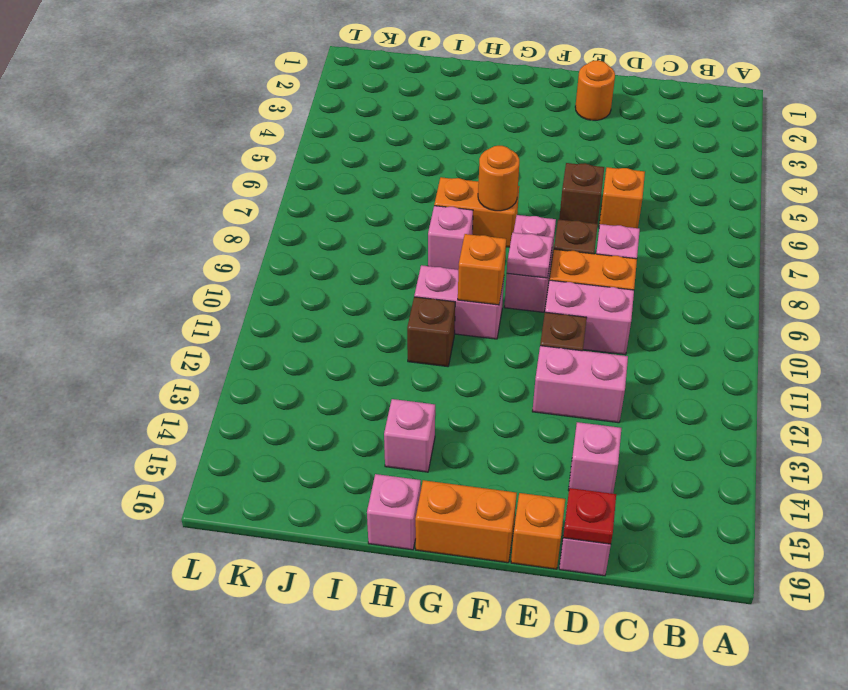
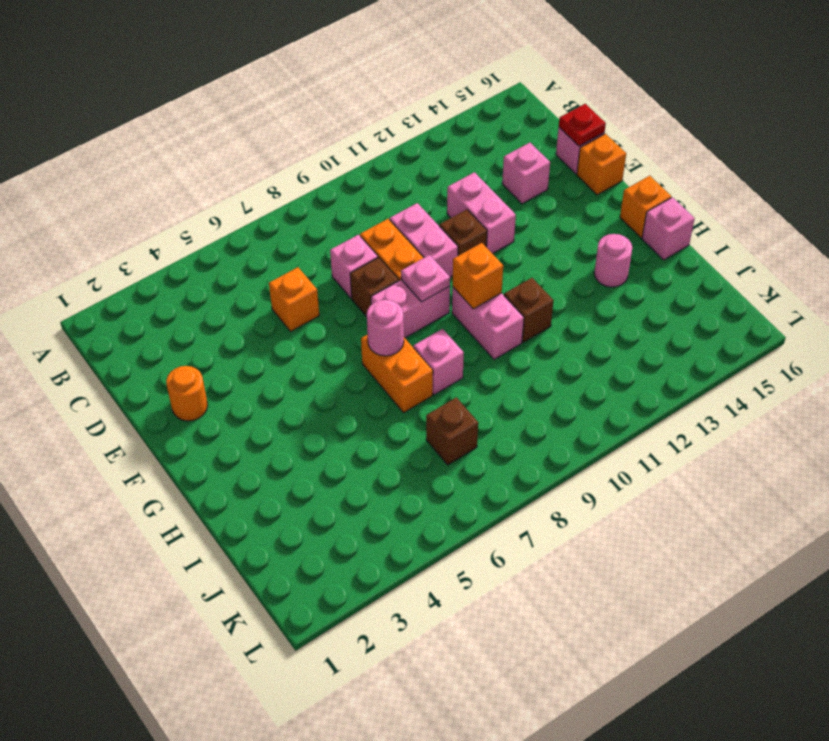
brown brick E6 level 1 -> brown brick J7 level 1
orange brick F16:G16 level 1 -> orange brick G16 level 1
orange round brick G7 level 2 -> pink round brick G7 level 2
pink brick H14 level 1 -> pink round brick H14 level 1

